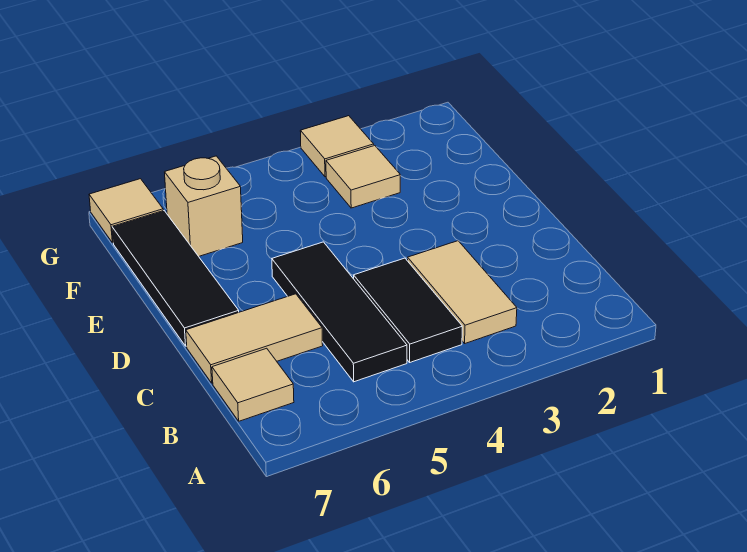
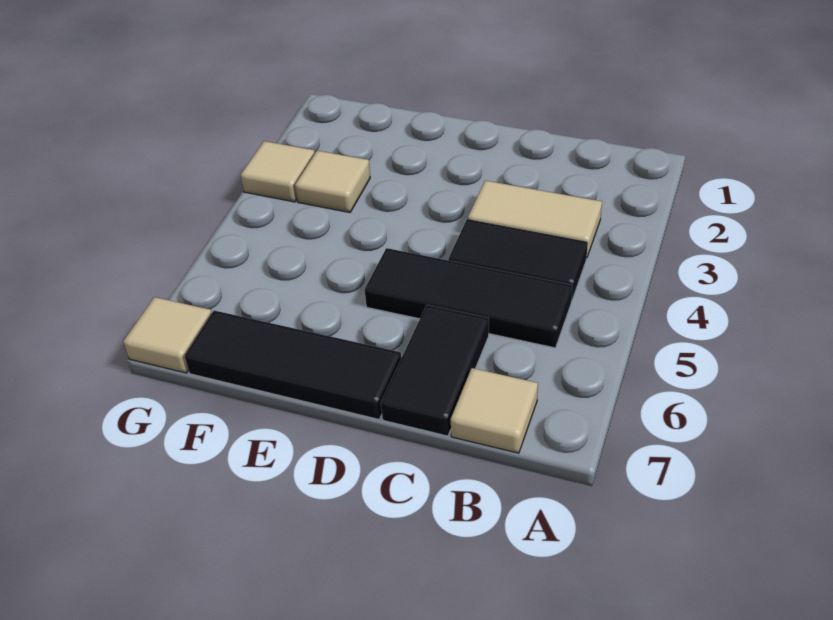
tan tile C6:C7 level 1 -> black tile C6:C7 level 1
tan brick F6 level 1 -> none

